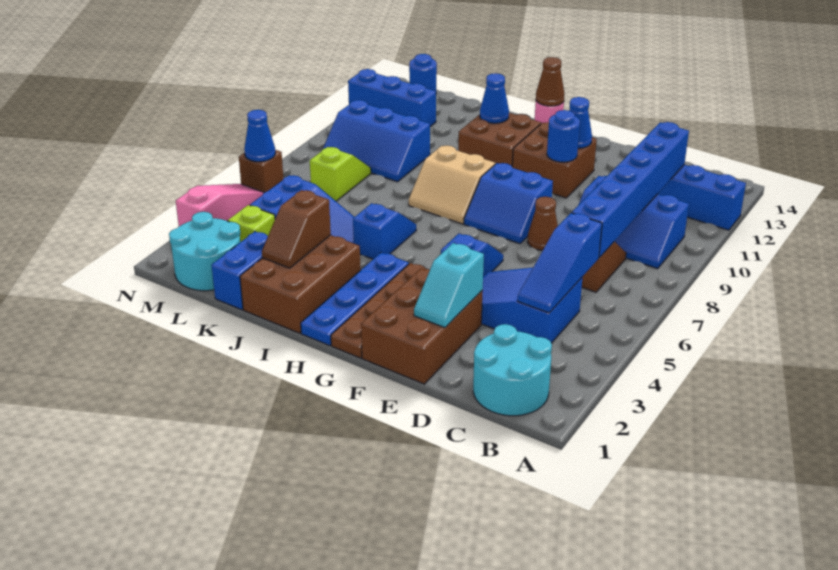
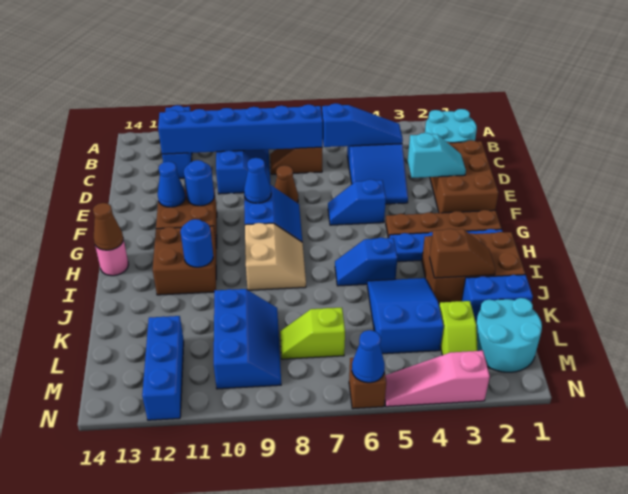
brown brick E1:F3 level 1 -> brown brick D1:F2 level 1
blue cone I12 level 2 -> blue cone F9 level 2
blue round brick M14 level 1 -> blue round brick I11 level 2

